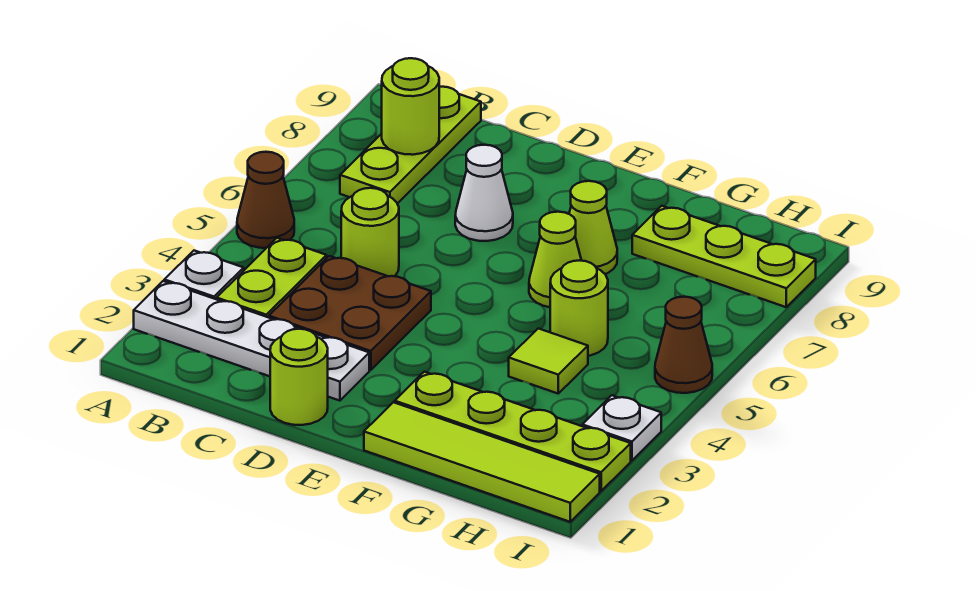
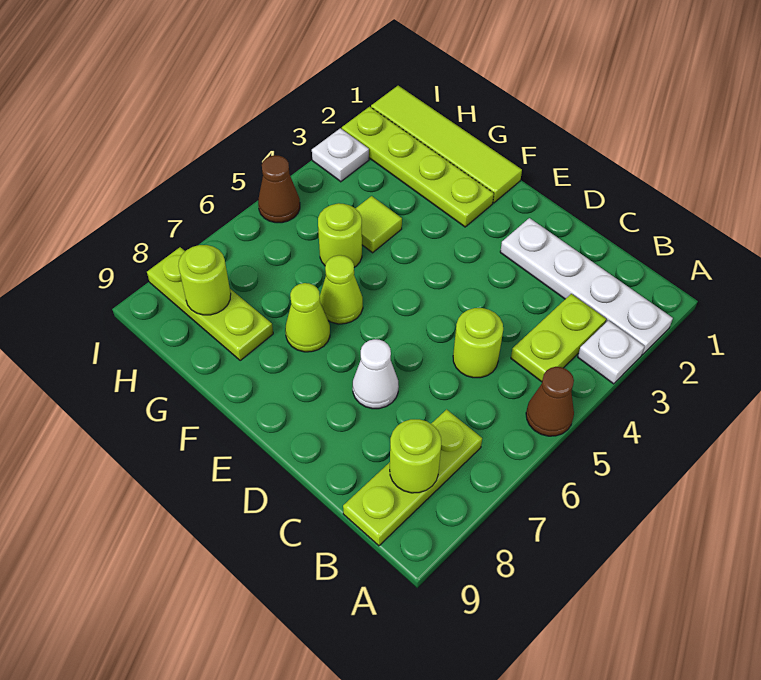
brown plate C3:D4 level 1 -> none
lime round brick D1 level 1 -> lime round brick H8 level 2

